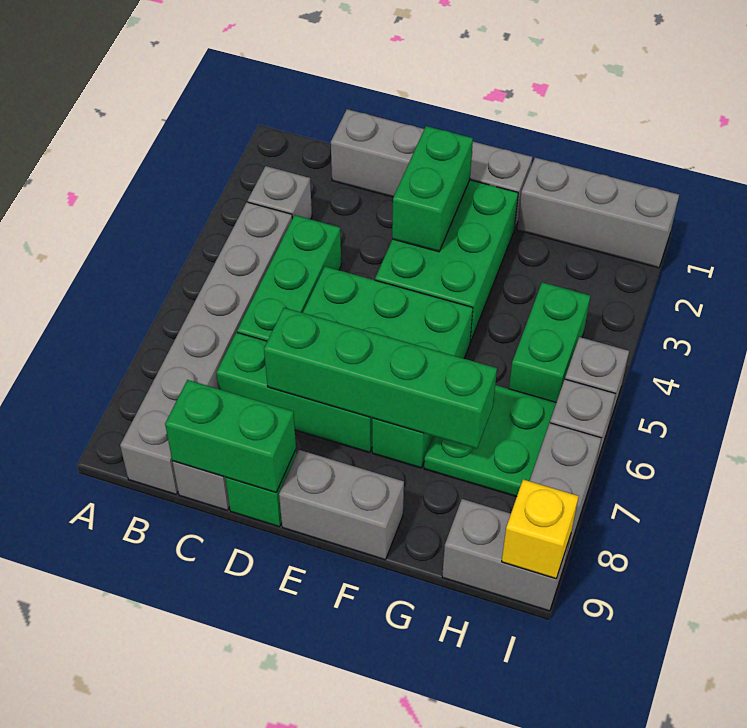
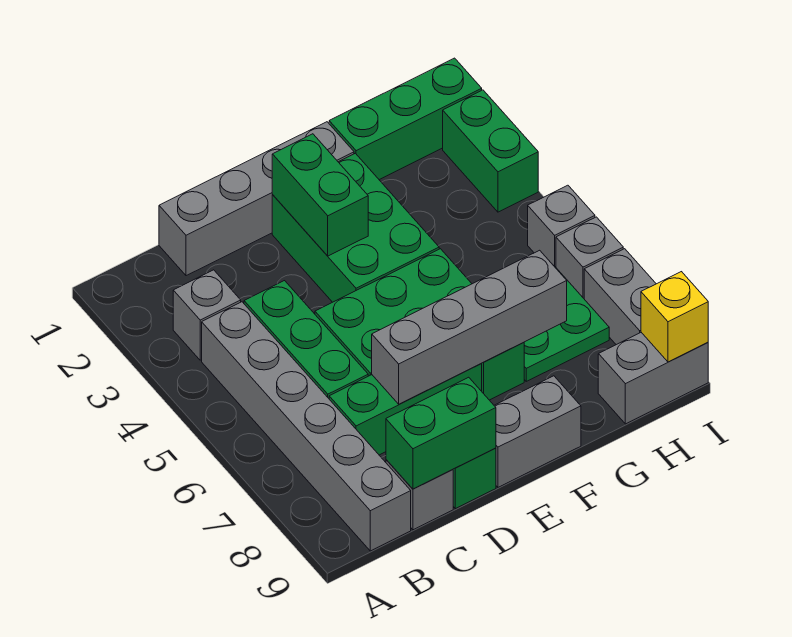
green brick D7:G7 level 2 -> grey brick D7:G7 level 2
grey brick G1:I1 level 1 -> green brick G1:I1 level 1
green brick H4:H5 level 1 -> green brick I2:I3 level 1

